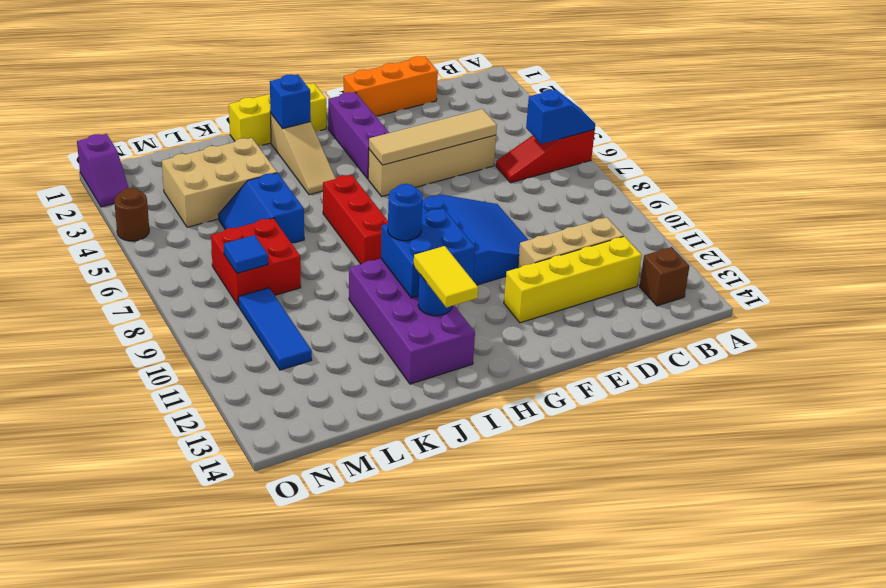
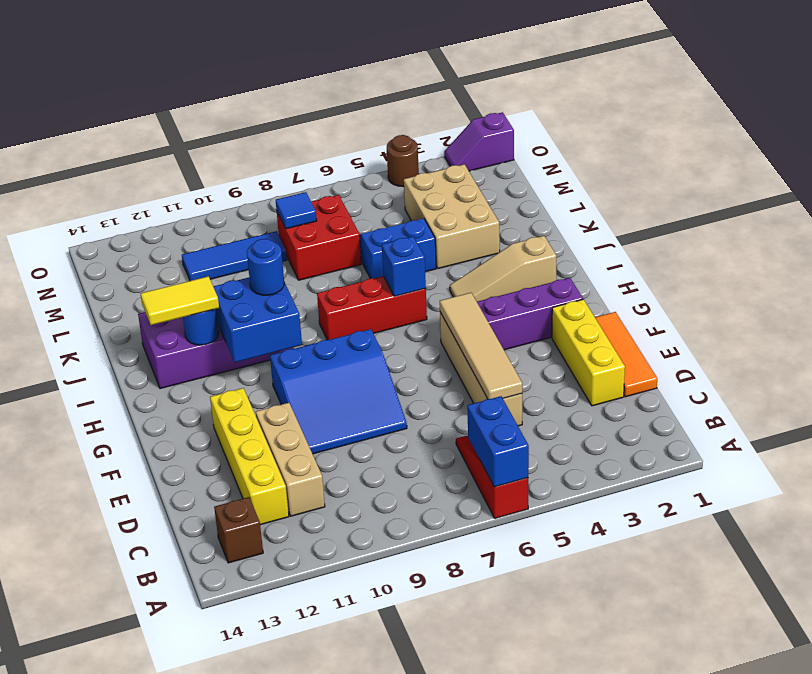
blue slope A6:B6 level 2 top B -> blue brick A6:B6 level 2
orange brick D1:F1 level 1 -> orange tile D1:F1 level 1
yellow brick H1:J1 level 1 -> yellow brick D2:F2 level 1
blue brick I2 level 2 -> blue brick I6 level 2

